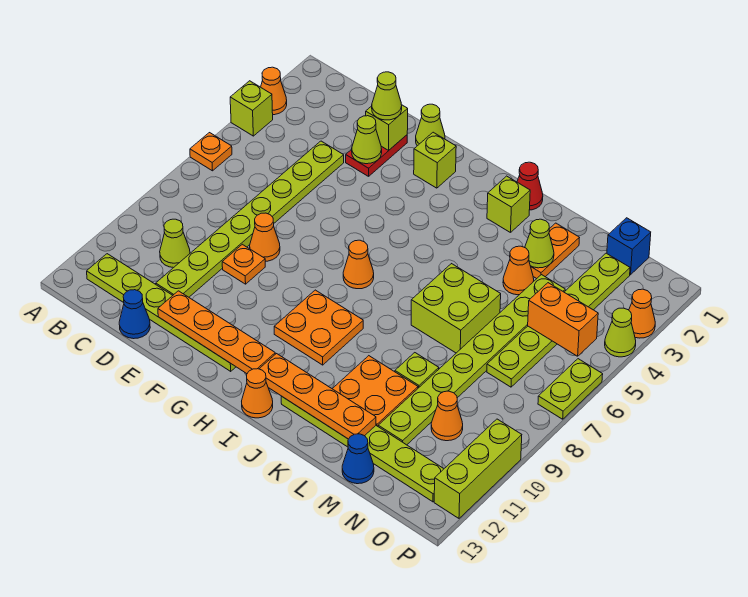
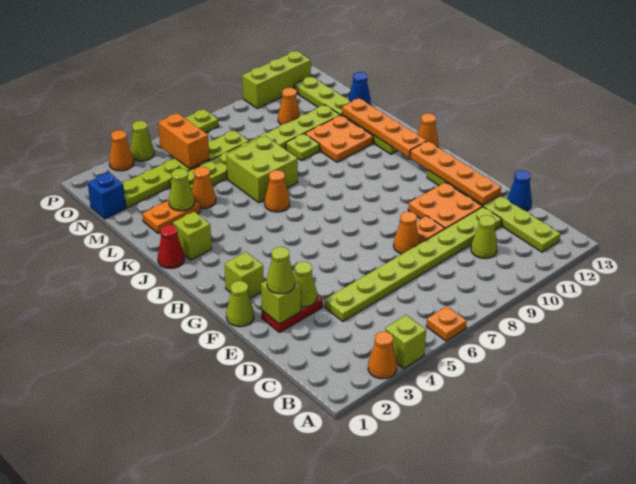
orange cone H7 level 1 -> orange cone J6 level 1
orange plate H9:I10 level 1 -> orange plate E10:F11 level 1

